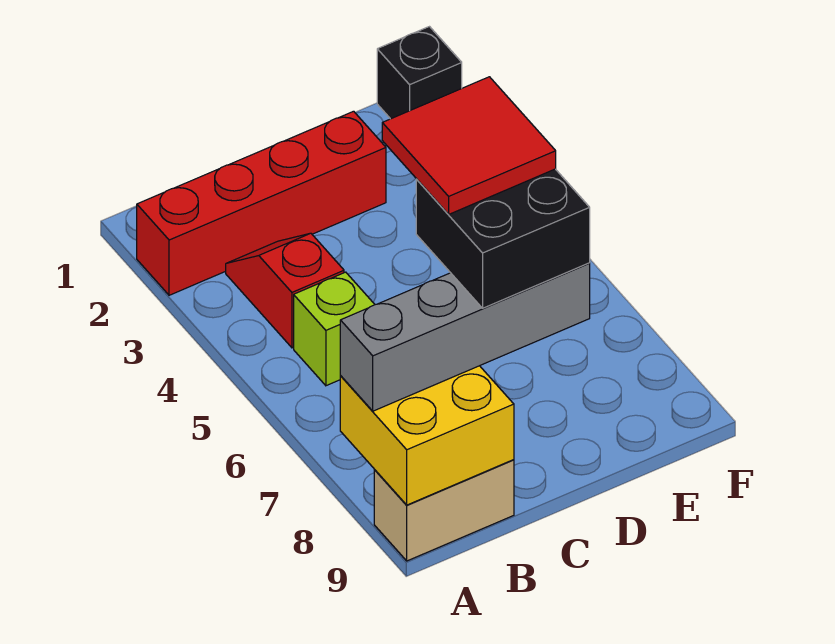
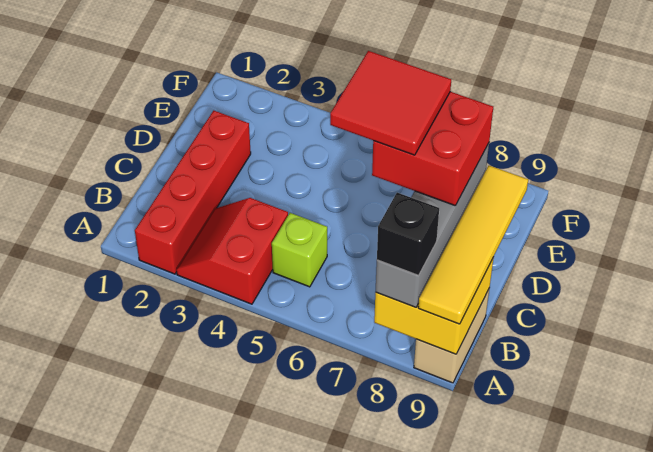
none -> yellow tile A9:D9 level 3
red slope B3:B4 level 1 top 4 -> red slope A3:B4 level 1 top 4
black brick C7:D8 level 4 -> red brick C7:D8 level 4
black brick F1 level 1 -> black brick A8 level 4

